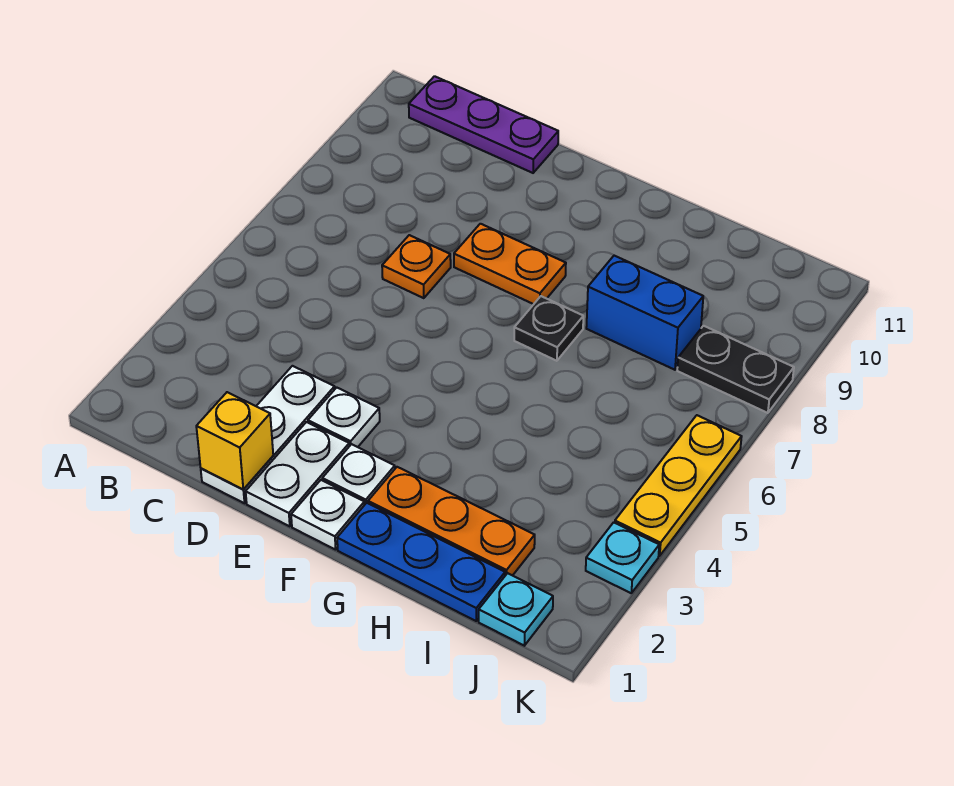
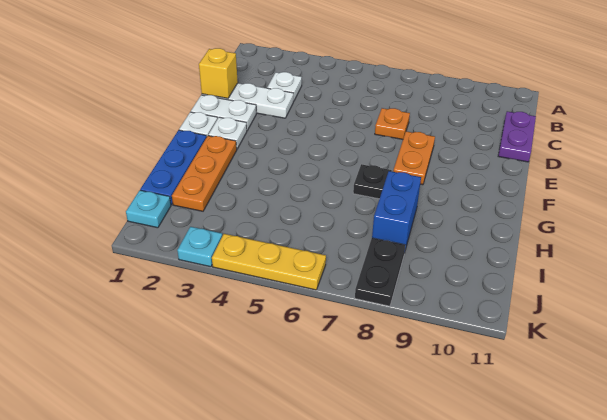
purple plate B11:D11 level 1 -> purple plate C11:D11 level 1
white plate E3 level 1 -> white plate C3 level 1

